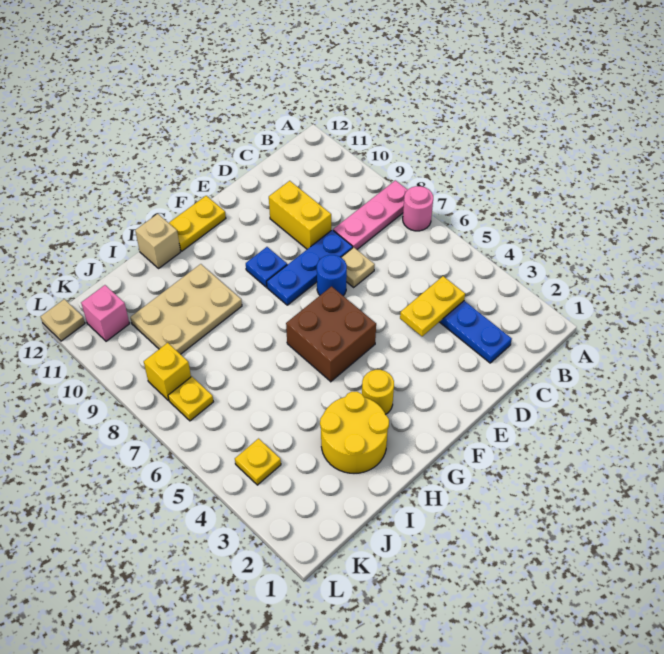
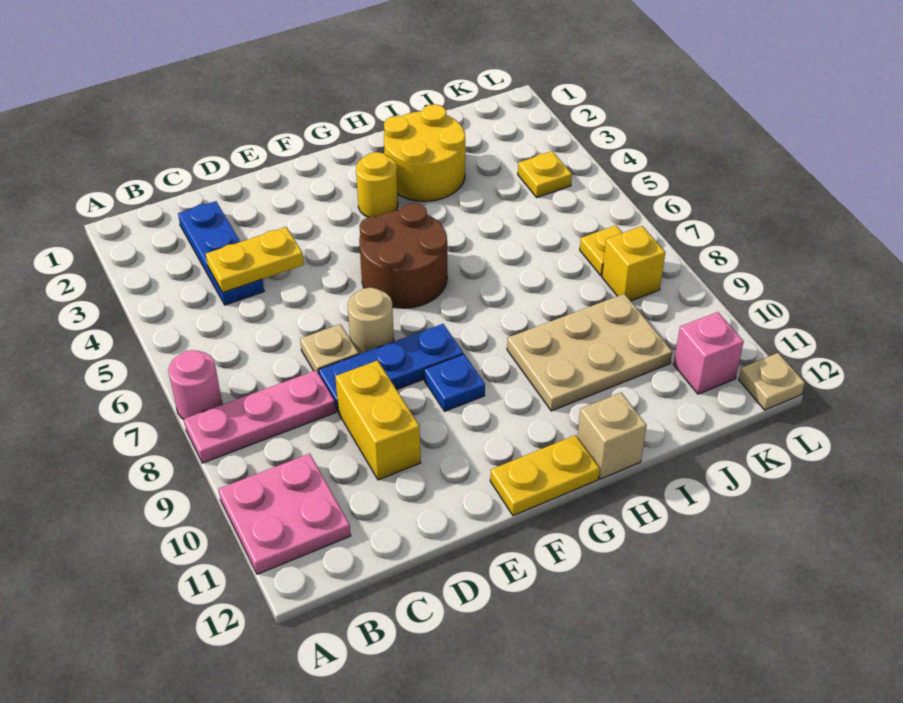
none -> pink plate A10:B11 level 1
blue round brick E7 level 1 -> tan round brick E7 level 1
brown brick F5:G6 level 1 -> brown round brick F5:G6 level 1

